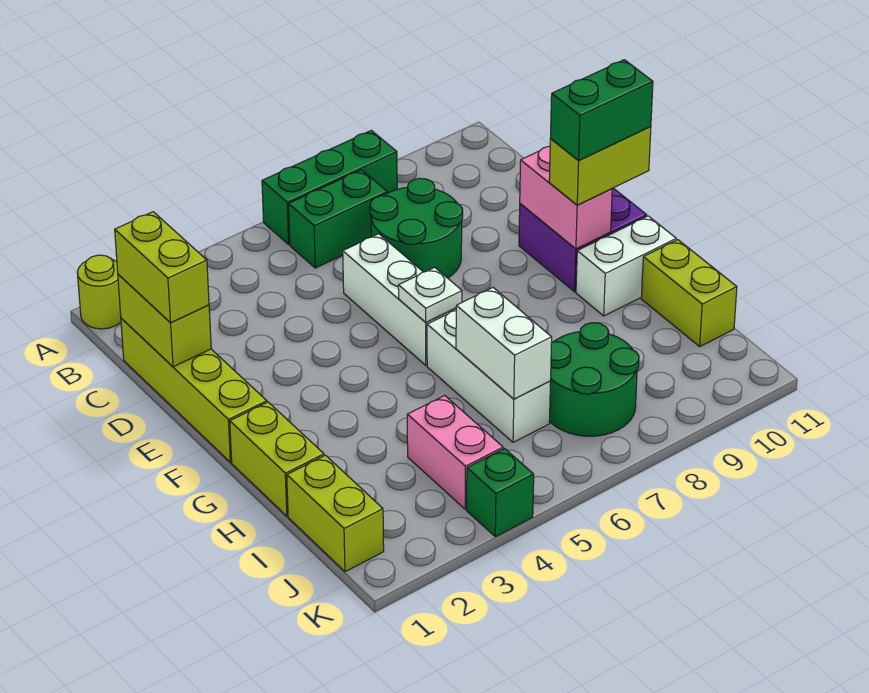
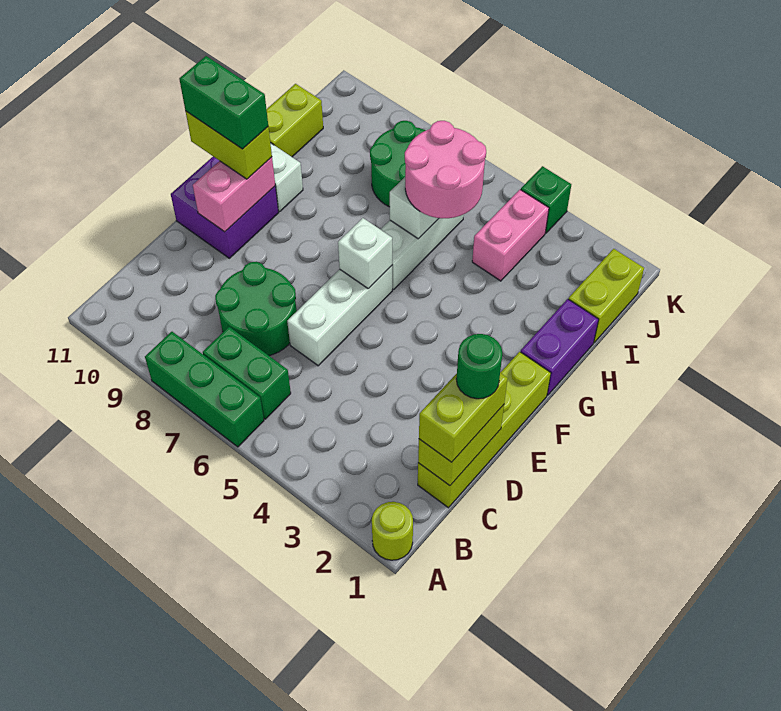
none -> green round brick D1 level 4
white plate F6 level 2 -> white brick F6 level 2
lime brick G1:H1 level 1 -> purple brick G1:H1 level 1
none -> pink round brick H5:I6 level 3

